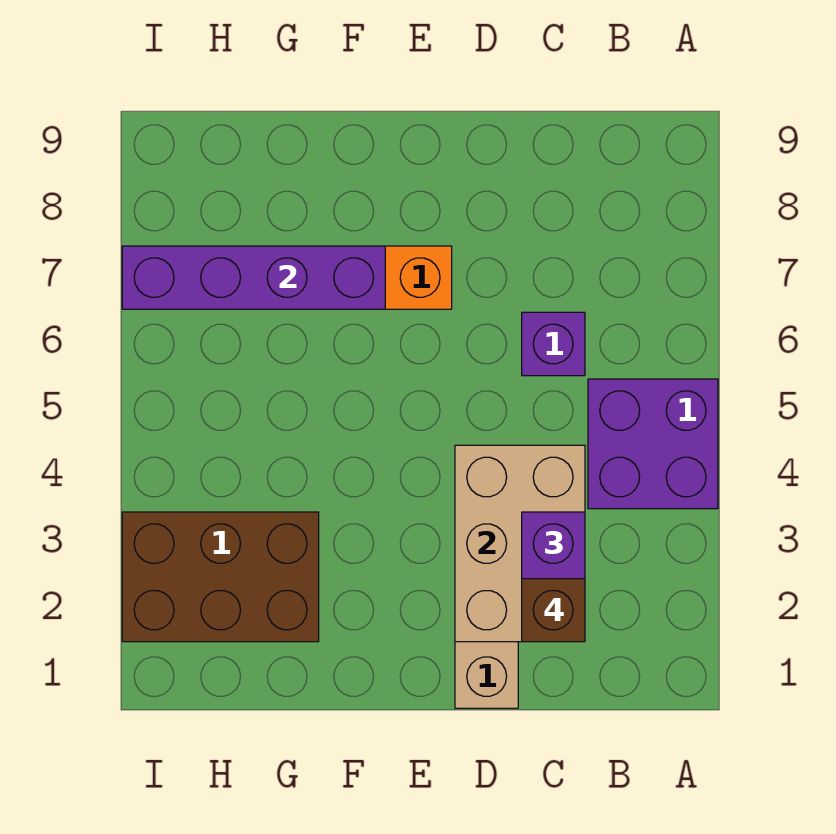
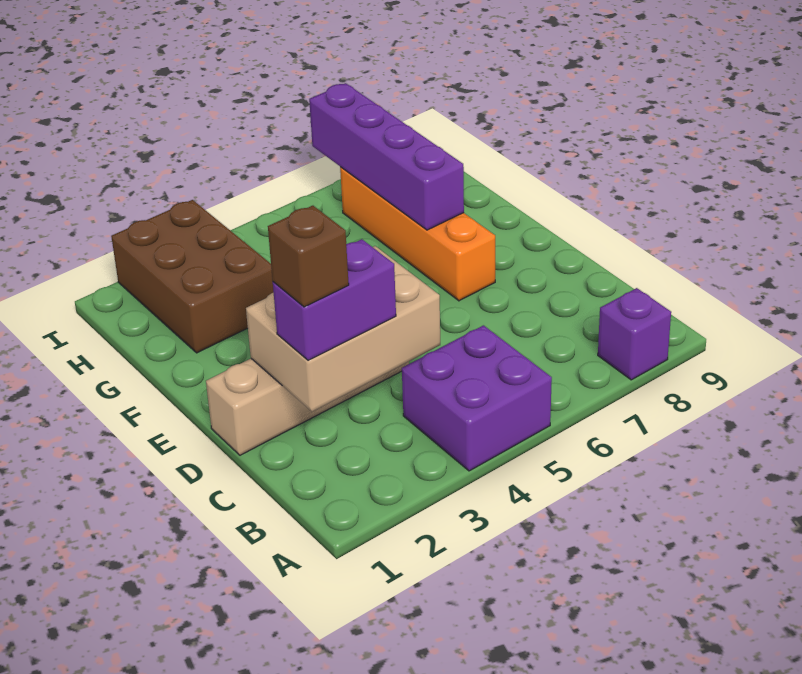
purple brick C6 level 1 -> purple brick A8 level 1

